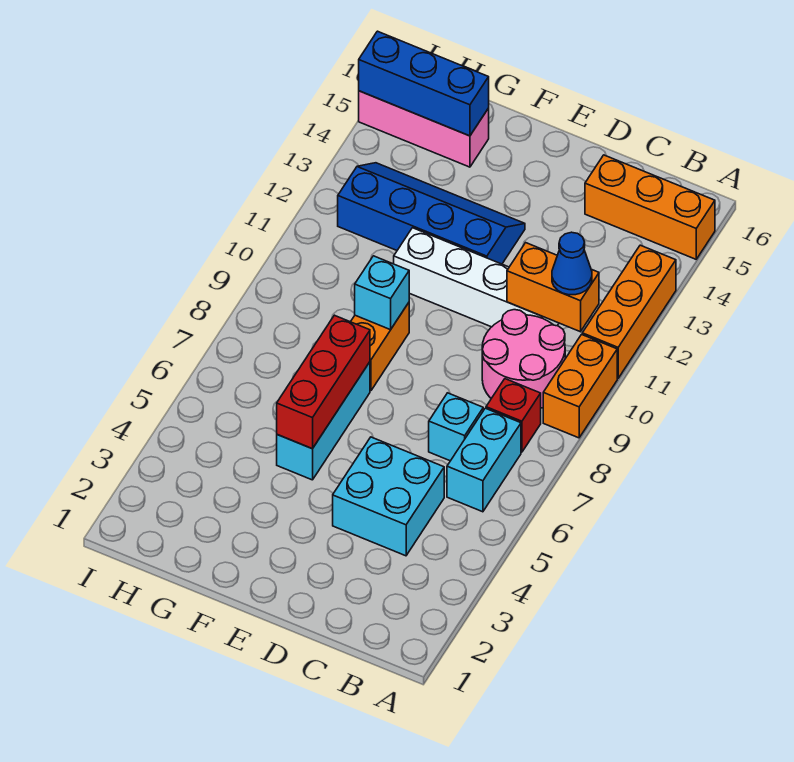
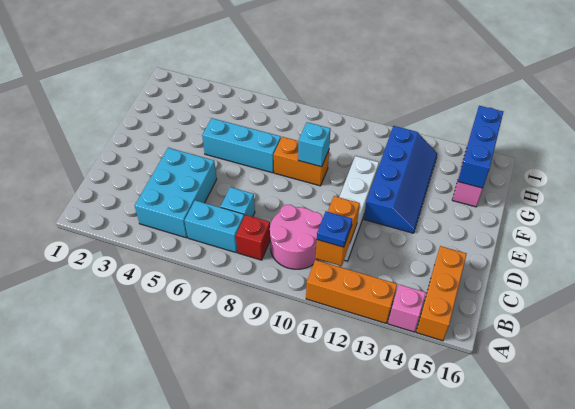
orange brick A9:A10 level 1 -> none
none -> pink brick A14 level 1
blue cone B11 level 3 -> blue plate B11 level 3
cyan brick C4:D5 level 1 -> cyan brick B4:D5 level 1
red brick F5:F7 level 2 -> none

